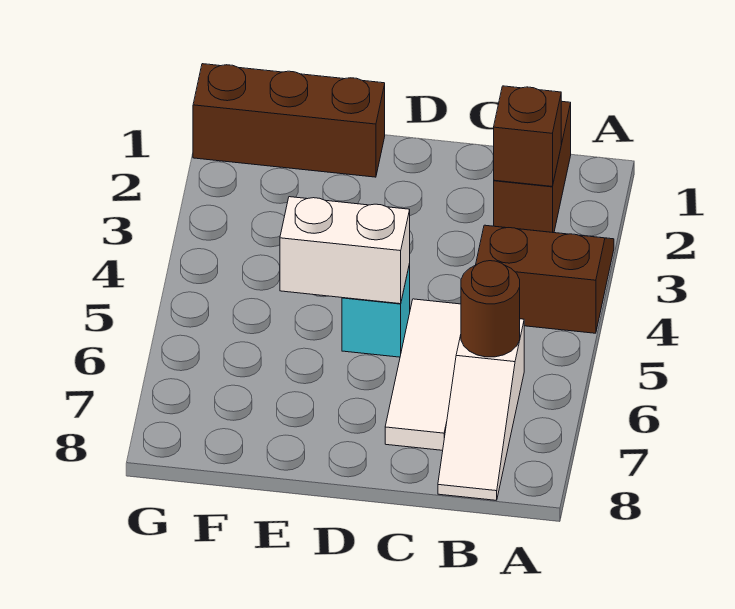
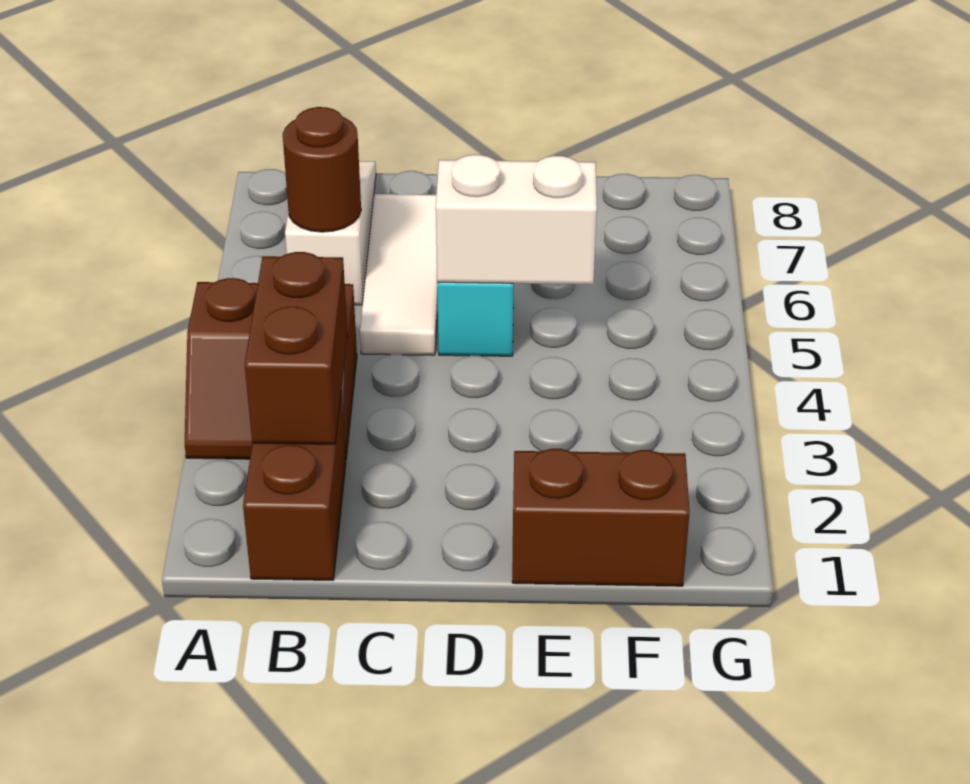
brown brick B2 level 2 -> brown brick B2:B3 level 2
brown brick E1:G1 level 1 -> brown brick E1:F1 level 1

